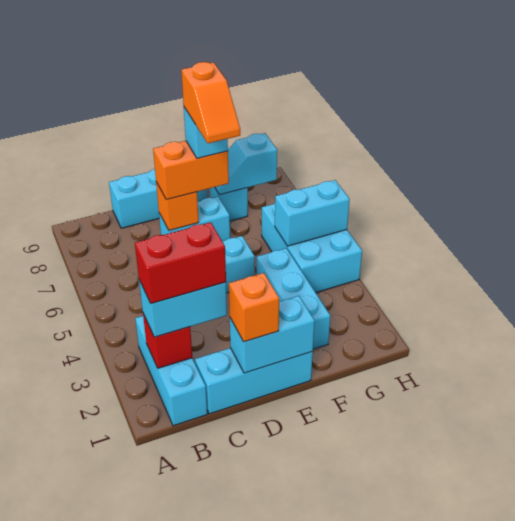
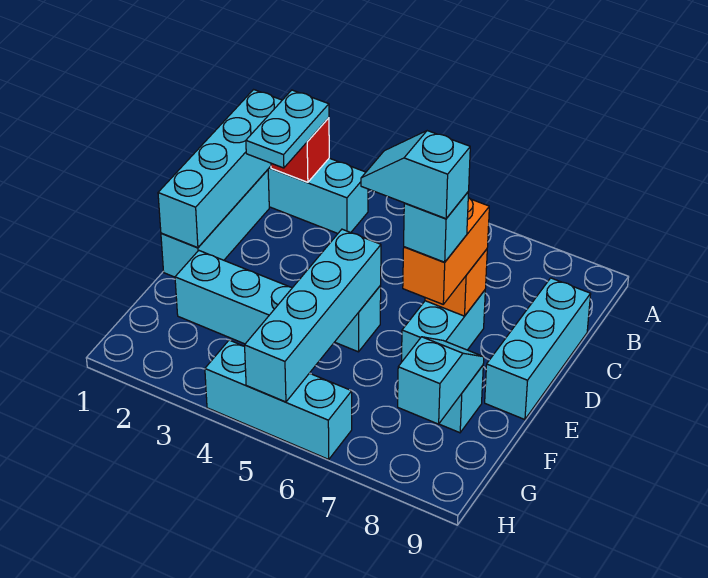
cyan brick B2:C2 level 3 -> cyan plate B2:C2 level 3
red brick B2:C2 level 4 -> none
cyan brick D1:E1 level 2 -> cyan brick B1:E1 level 2
orange brick D1 level 3 -> none
orange slope E6:E7 level 5 top 7 -> cyan slope E6:E7 level 5 top 7
cyan brick G4:H6 level 1 -> cyan brick H4:H6 level 1
cyan brick G5:H5 level 2 -> cyan brick E5:H5 level 2

